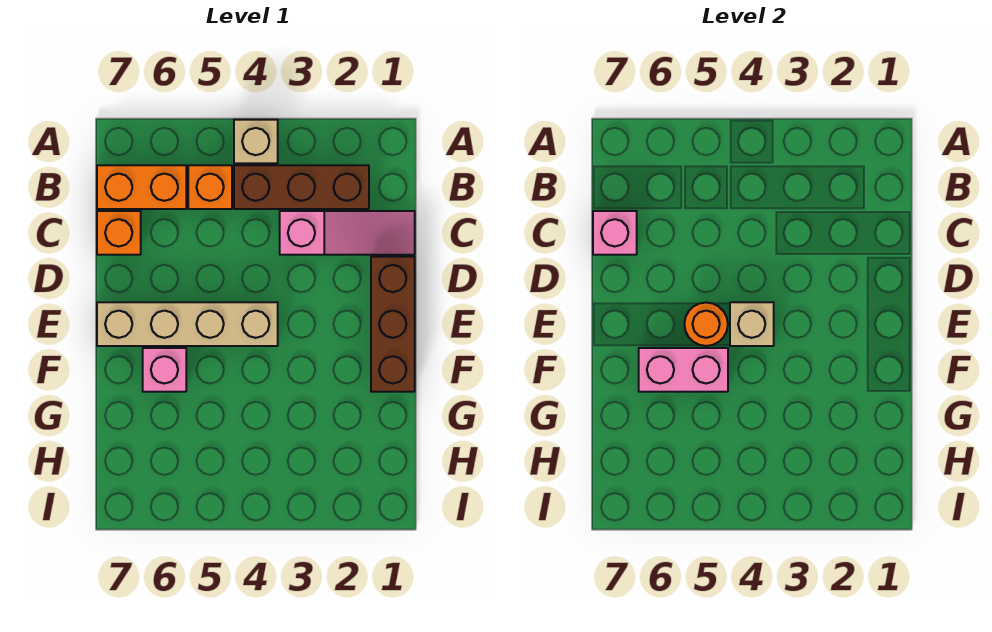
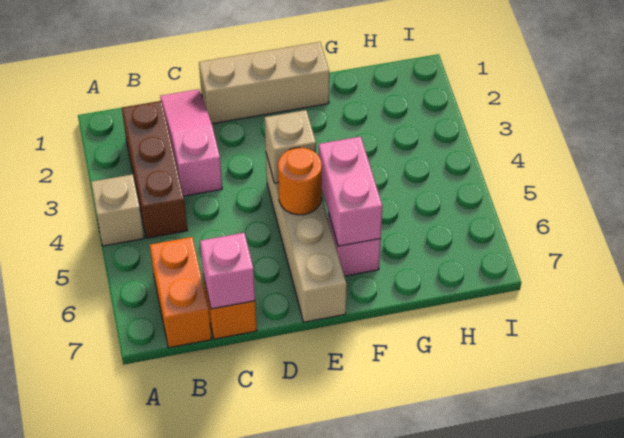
orange brick B5 level 1 -> none
brown brick D1:F1 level 1 -> tan brick D1:F1 level 1

